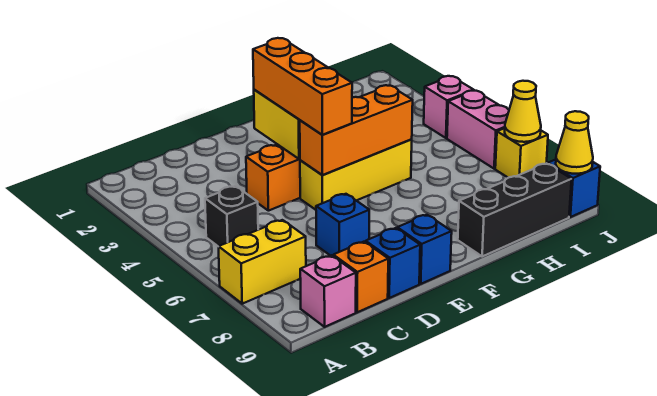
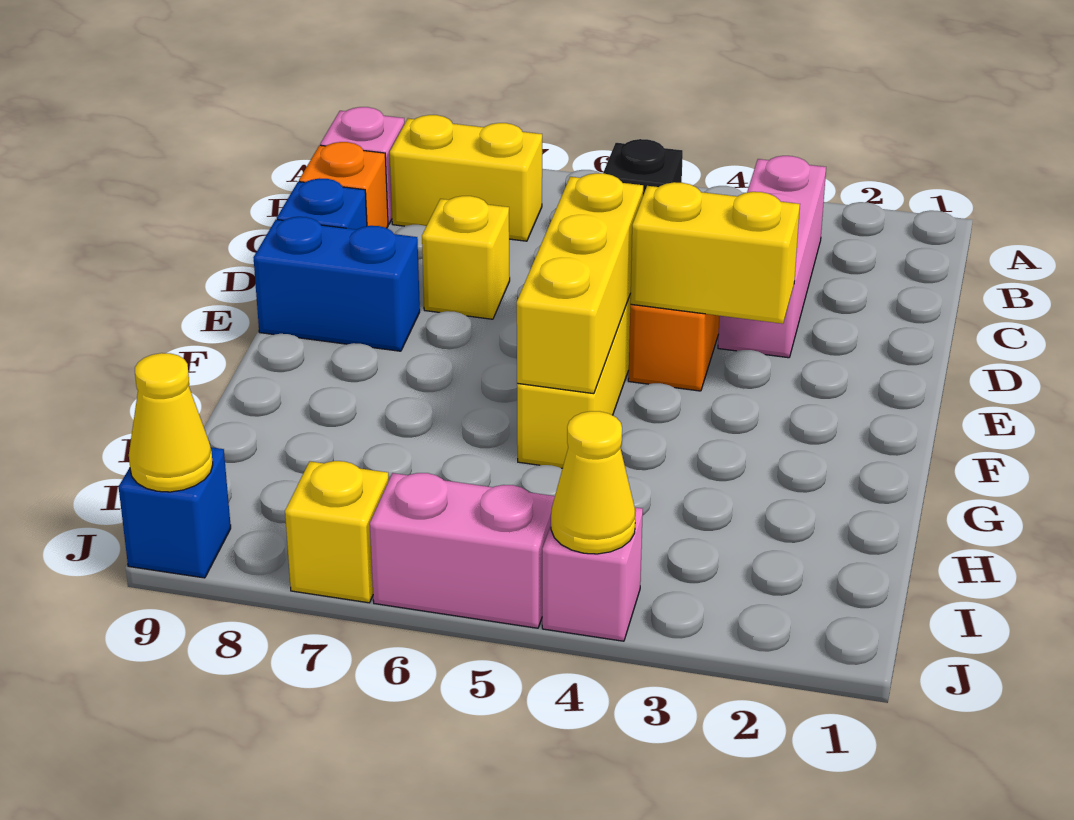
yellow brick A7:B7 level 1 -> yellow brick B7:B8 level 1
none -> pink brick B3:D3 level 1
blue brick D7 level 1 -> yellow brick D7 level 1
orange brick E3:E5 level 3 -> none
orange brick E5:G5 level 2 -> yellow brick E5:G5 level 2
blue brick E9 level 1 -> blue brick E8:E9 level 1
black brick G9:I9 level 1 -> none
yellow cone J7 level 2 -> yellow cone J4 level 2

